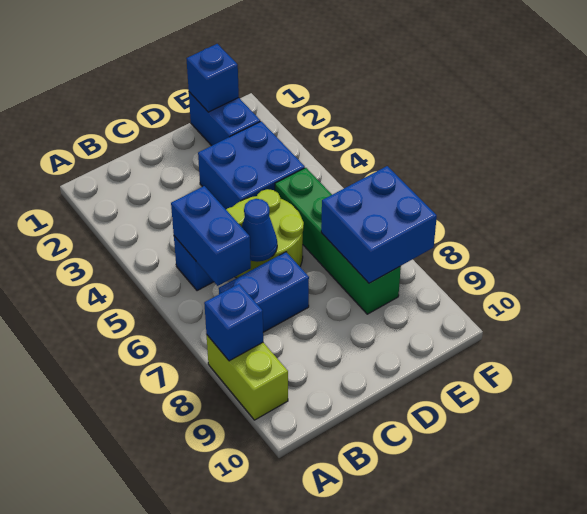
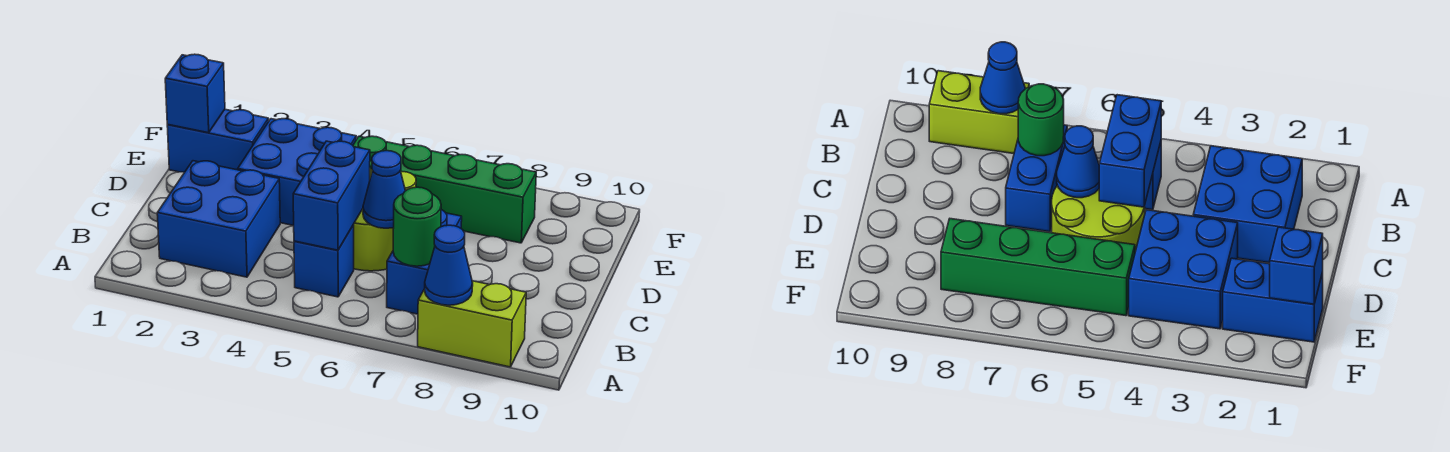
blue brick A8 level 2 -> blue cone A8 level 2
blue brick B5:B6 level 2 -> blue brick B5:C5 level 2
none -> green round brick B7 level 2
blue brick E7:F8 level 2 -> blue brick B2:C3 level 1

